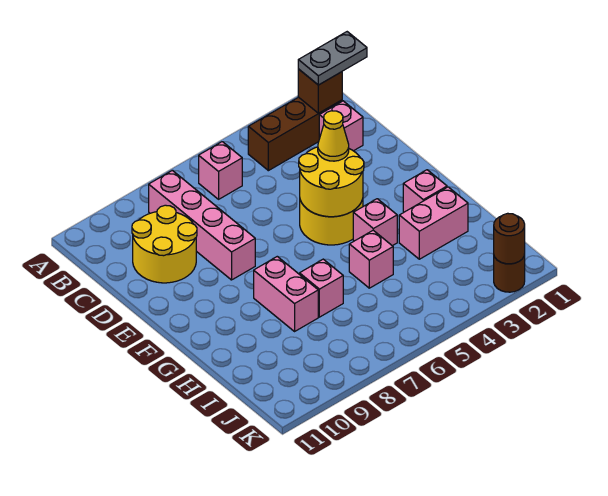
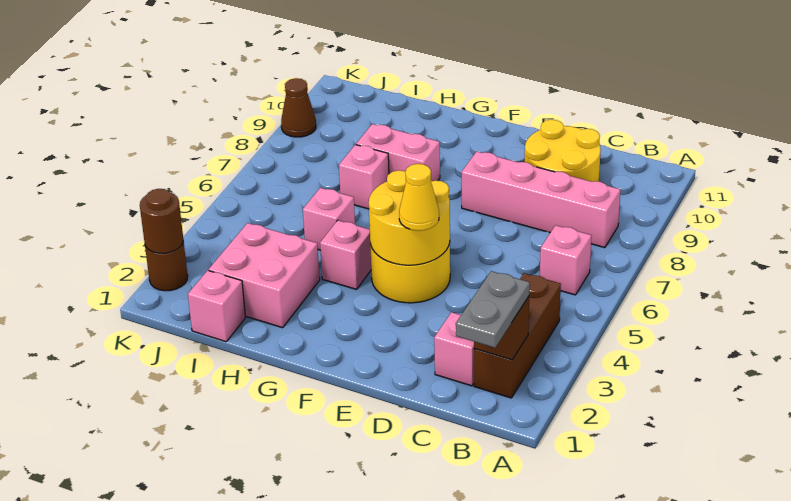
pink brick G2 level 1 -> pink brick I1 level 1
pink brick H2:H3 level 1 -> pink brick H2:I3 level 1
none -> brown cone K9 level 1

